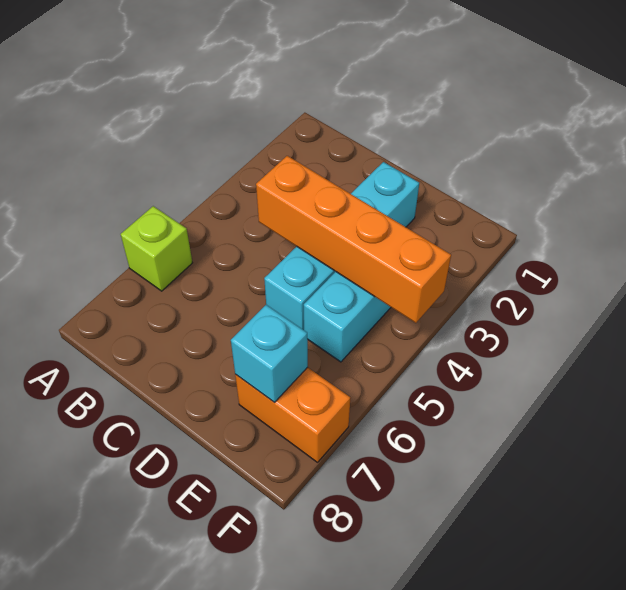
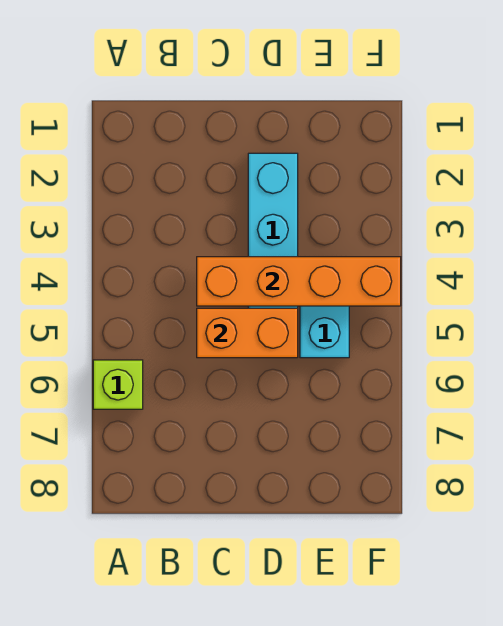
orange brick E7:F7 level 1 -> orange brick C5:D5 level 2
cyan brick E7 level 2 -> none

